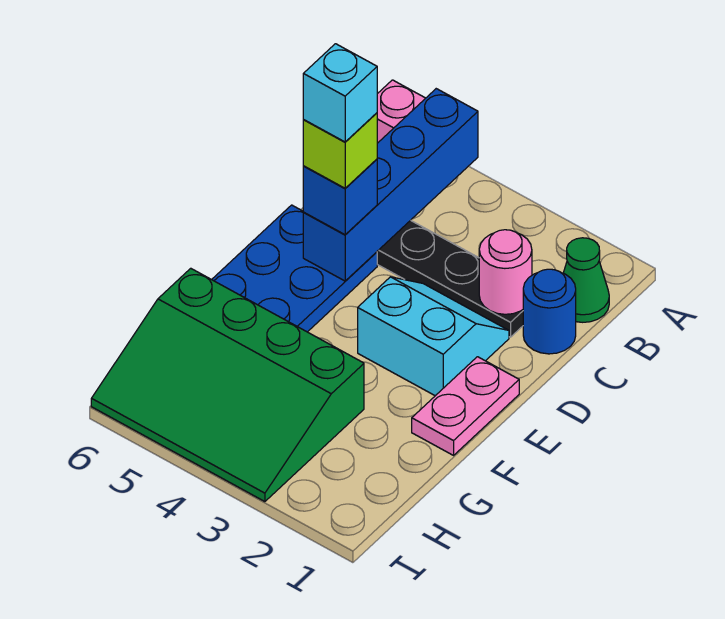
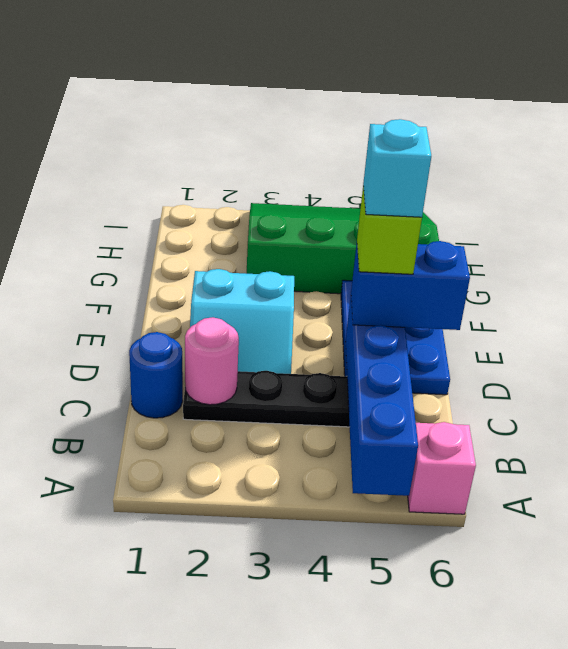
green cone B1 level 1 -> none
blue brick D5 level 3 -> blue brick D5:D6 level 3
pink plate E1:F1 level 1 -> none

